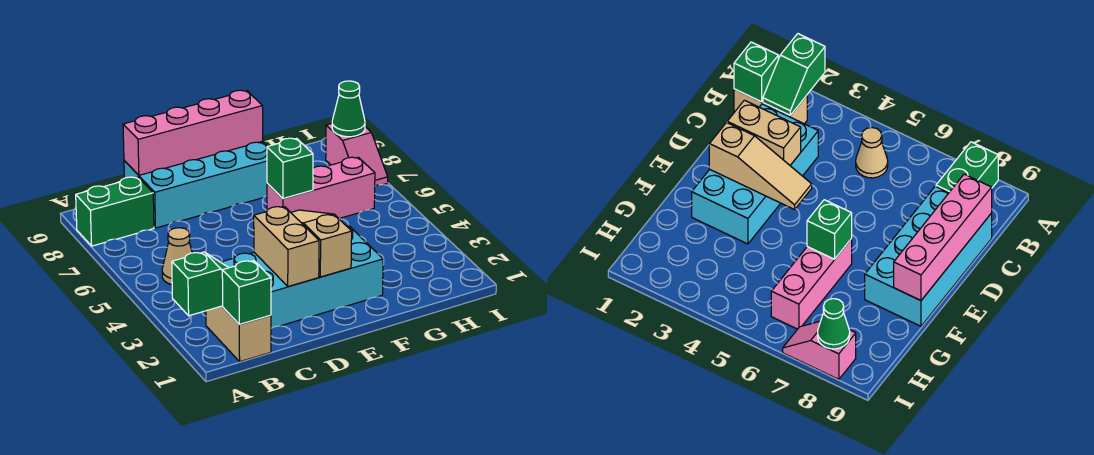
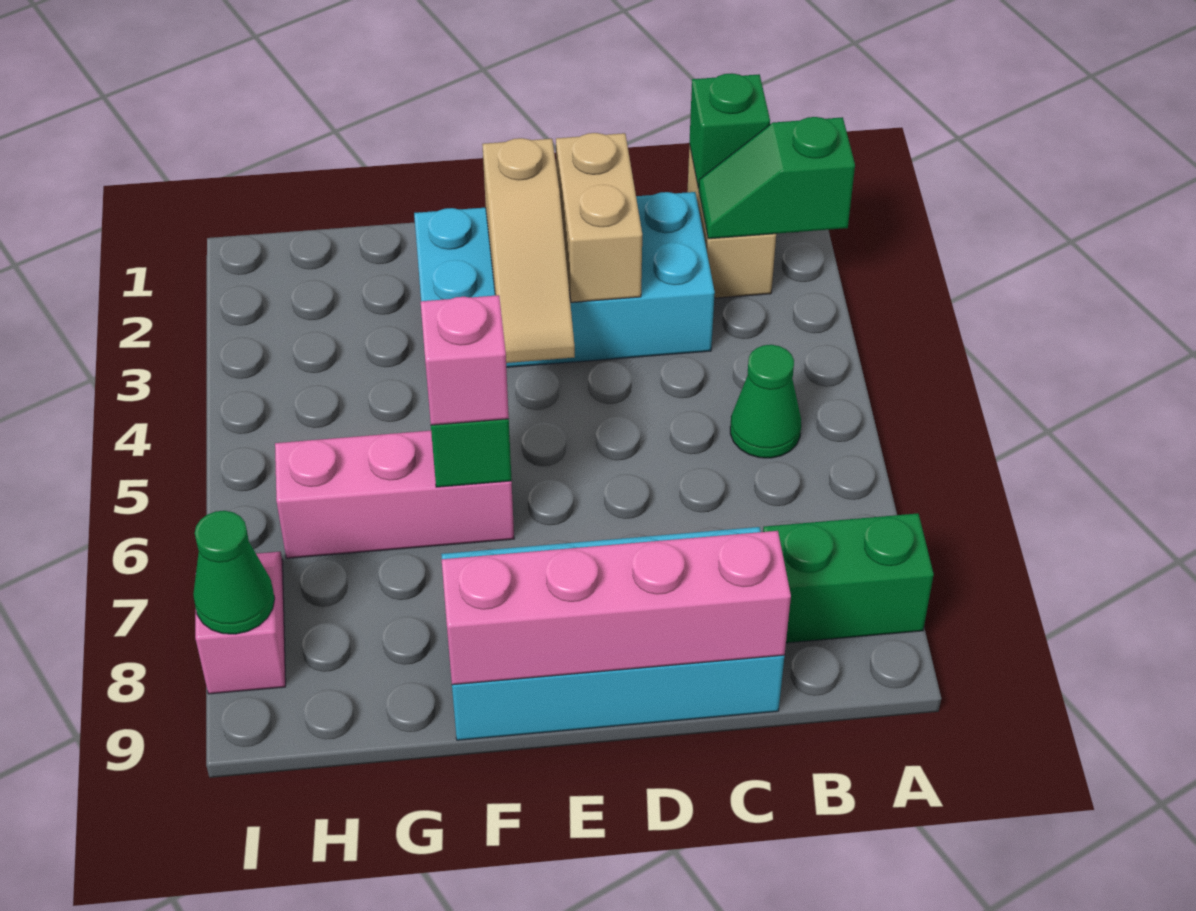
tan cone B5 level 1 -> green cone B5 level 1
none -> pink brick F6 level 3

